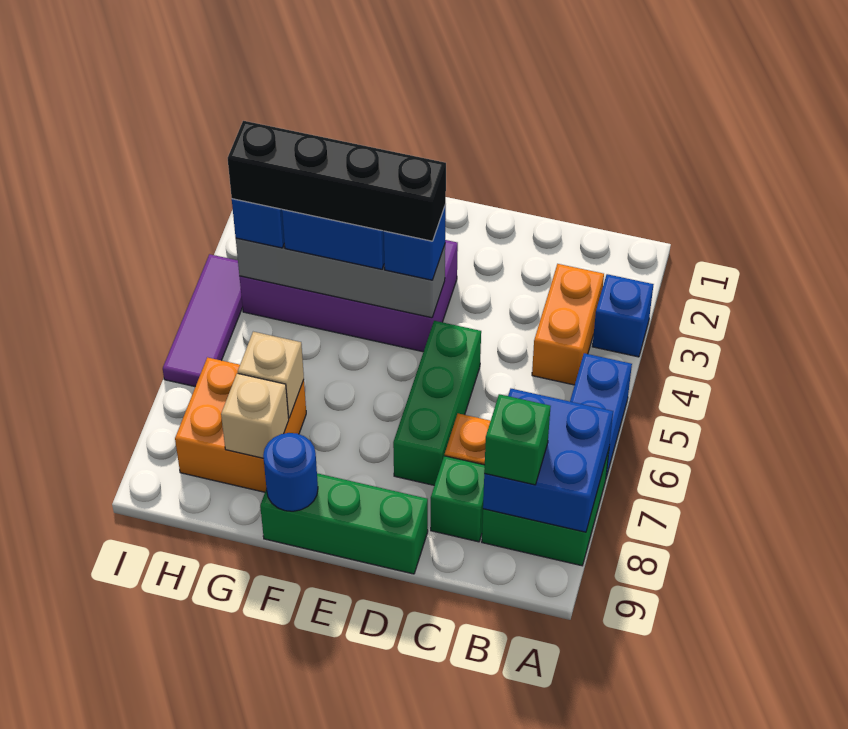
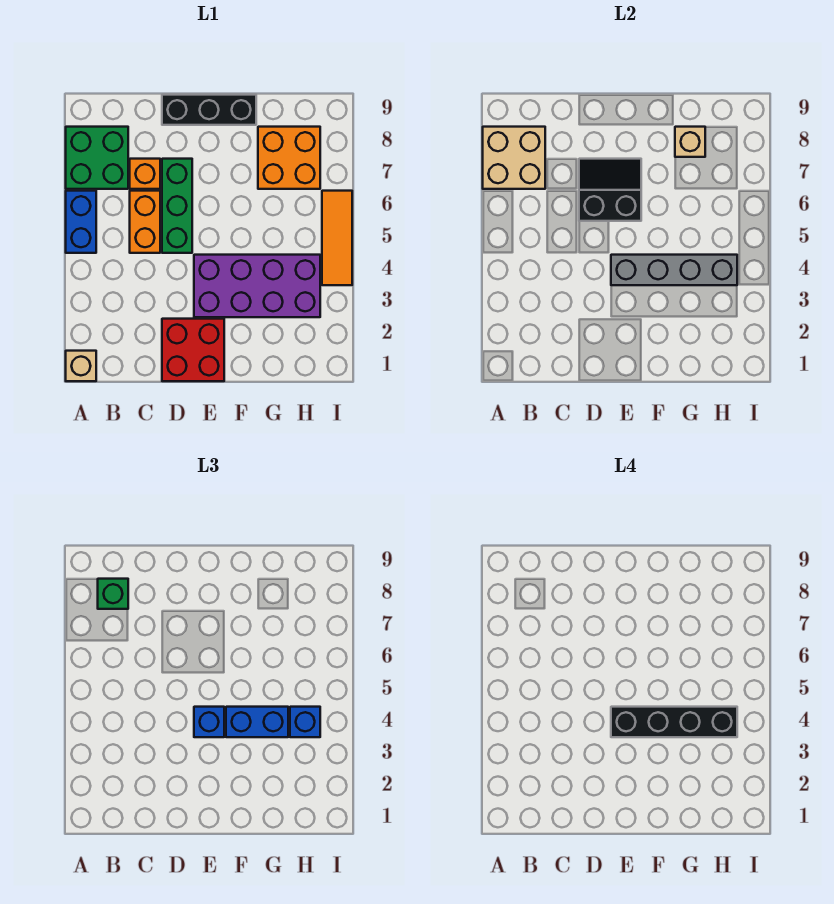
blue brick A3 level 1 -> none
blue brick A7:B8 level 2 -> tan brick A7:B8 level 2
orange brick B3:B4 level 1 -> orange brick C5:C6 level 1
green brick C8 level 1 -> none
none -> red brick D1:E2 level 1
none -> black slope D6:E7 level 2 top 6
green brick D9:F9 level 1 -> black brick D9:F9 level 1
blue round brick F9 level 2 -> none
tan brick G7 level 2 -> tan brick A1 level 1
purple tile I4:I6 level 1 -> orange tile I4:I6 level 1

